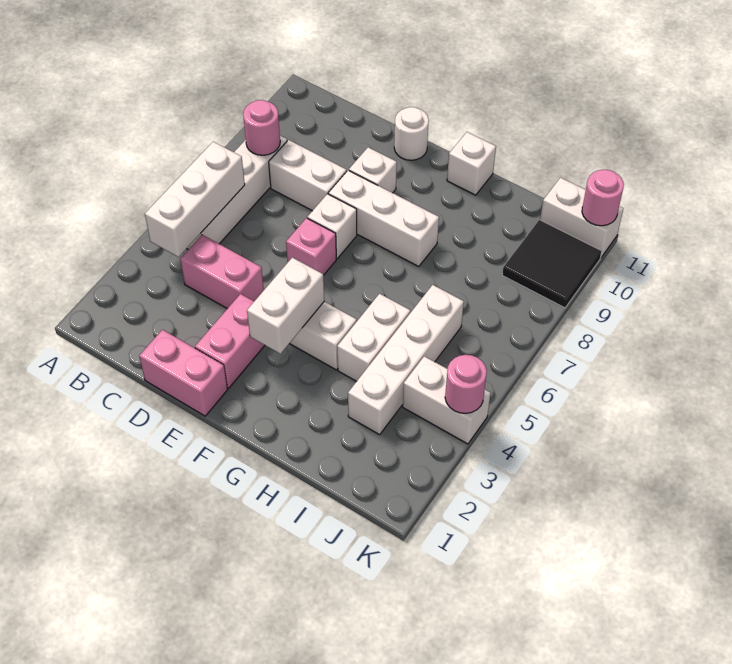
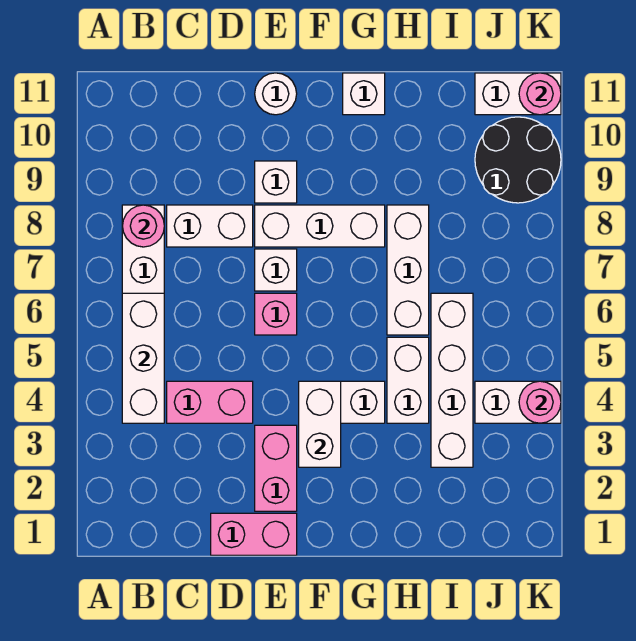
none -> white brick H6:H8 level 1
black tile J9:K10 level 1 -> black round brick J9:K10 level 1

